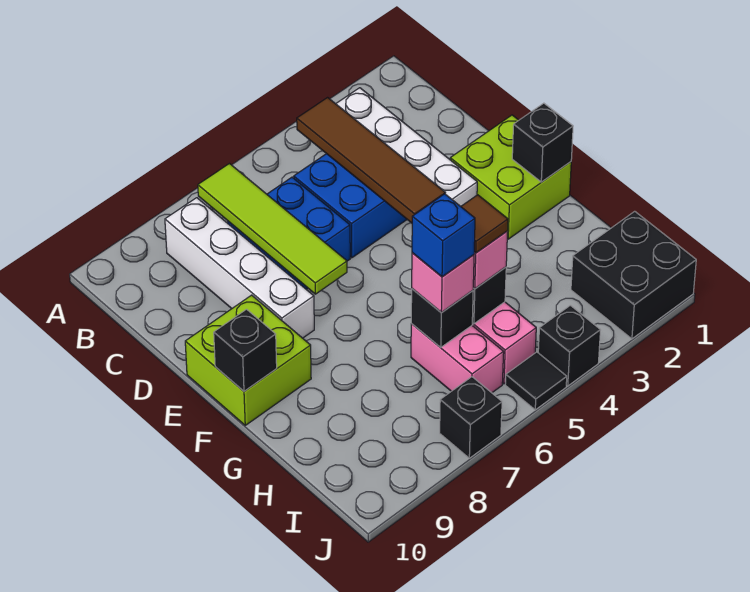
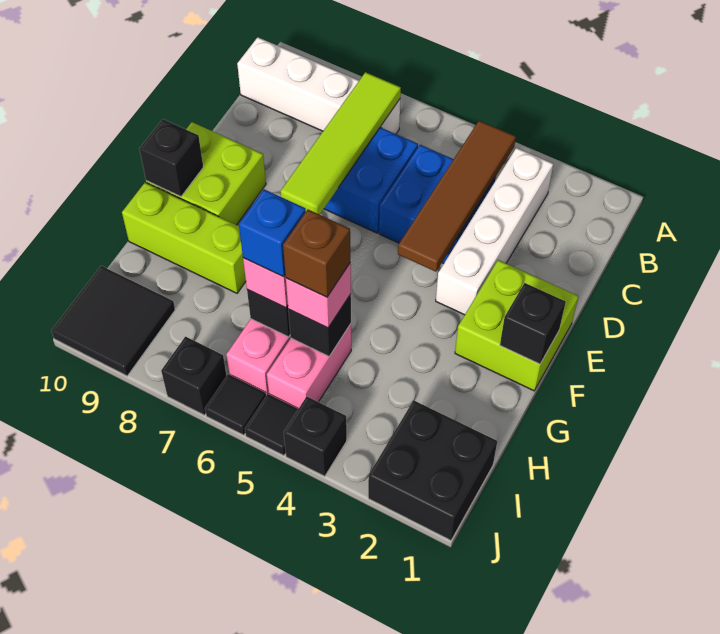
white brick B8:E8 level 1 -> white brick B7:B10 level 1
none -> lime brick G8:G10 level 1
brown tile H5 level 4 -> brown brick H5 level 4
none -> black tile I9:J10 level 1
none -> black tile J6 level 1

